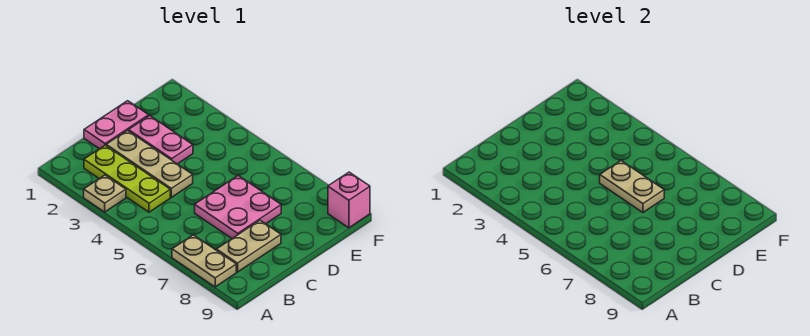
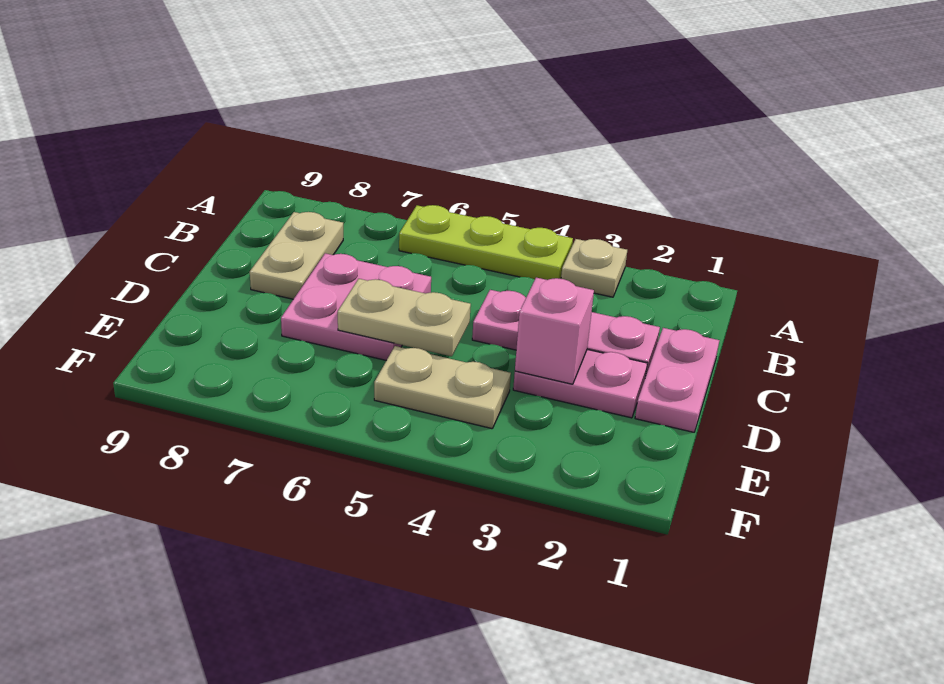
tan plate A7:A8 level 1 -> tan plate E4:E5 level 1
lime plate B2:B4 level 1 -> lime plate A4:A6 level 1
tan plate C2:C4 level 1 -> pink plate C2:C4 level 1
pink brick F9 level 1 -> pink brick D3 level 2

